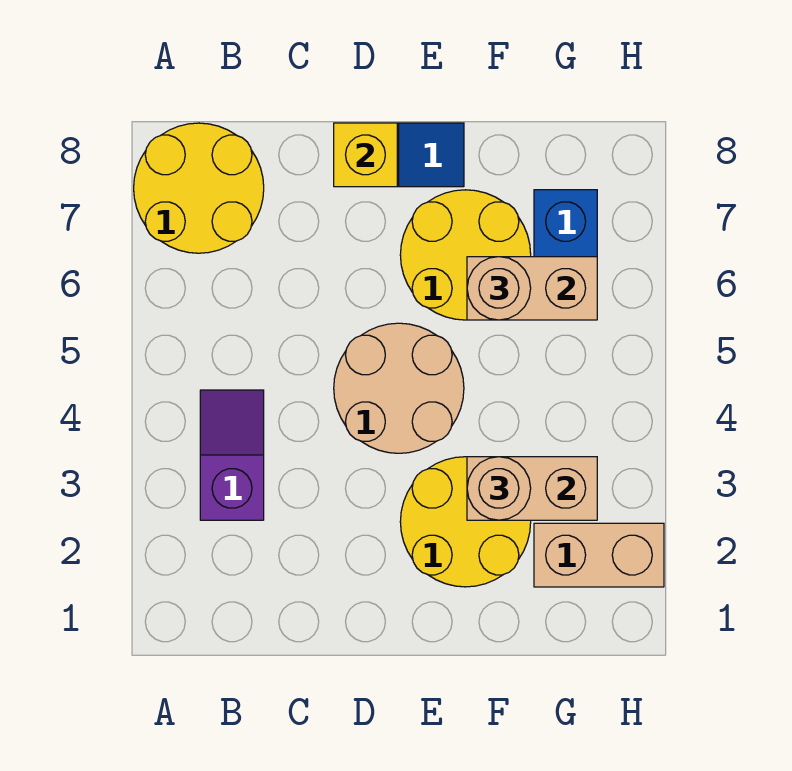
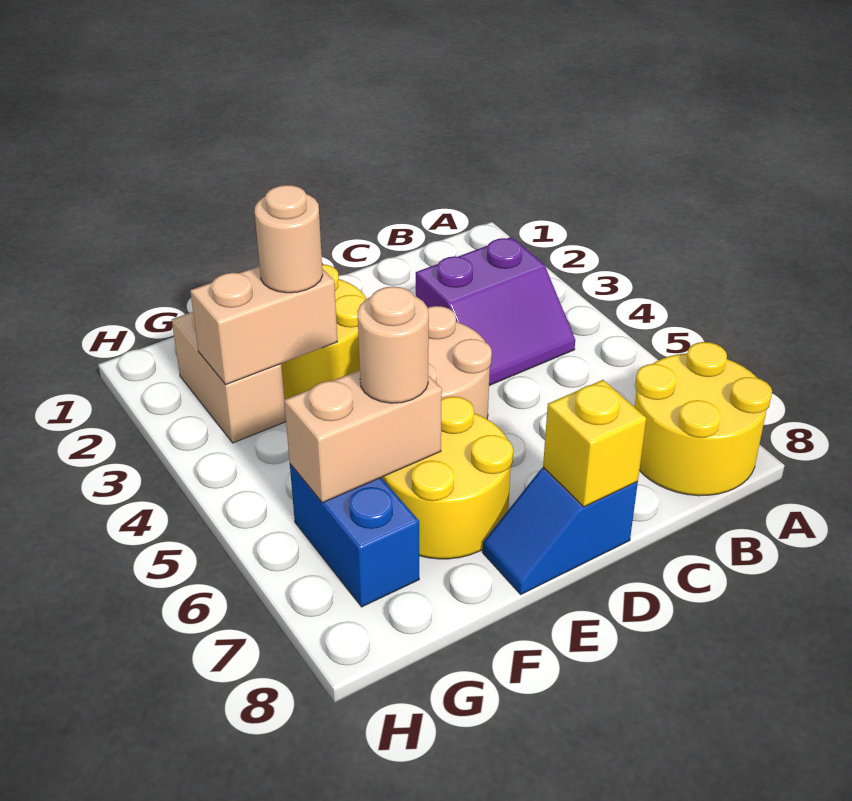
purple slope B3:B4 level 1 top 3 -> purple slope B3:C4 level 1 top 3
tan brick G2:H2 level 1 -> tan brick G2:G3 level 1

